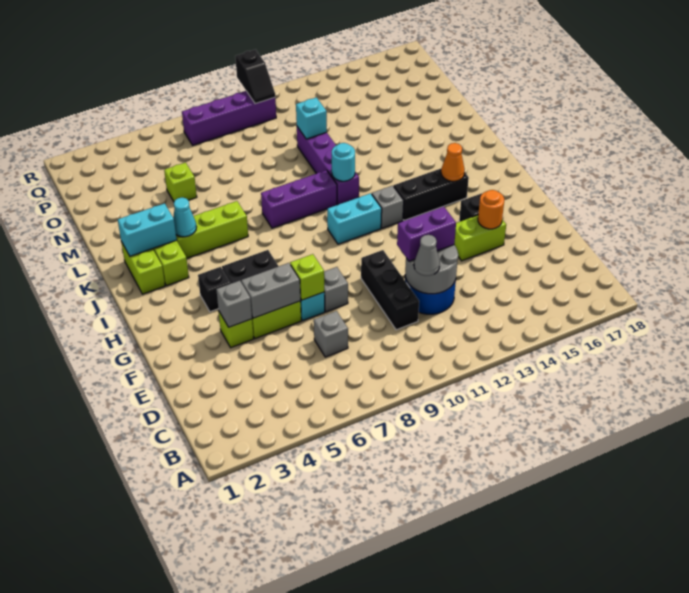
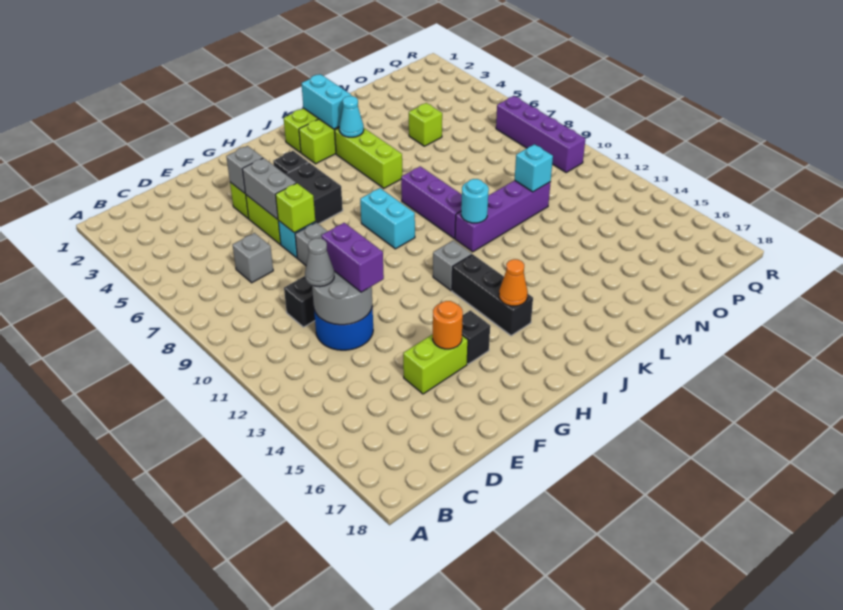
lime brick F14:F15 level 1 -> lime brick E15:F15 level 1
cyan brick I10:I11 level 1 -> cyan brick I8:I9 level 1
black slope Q10:R10 level 2 top R -> none

